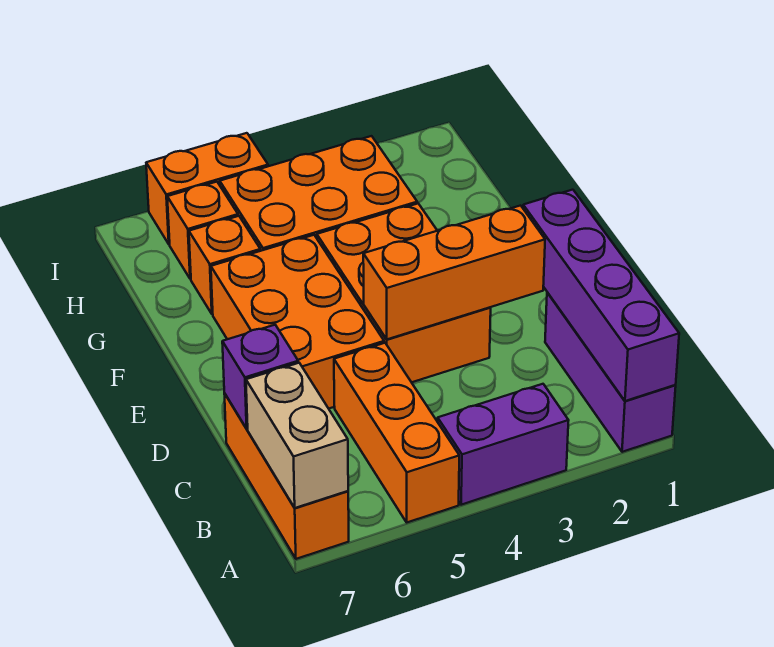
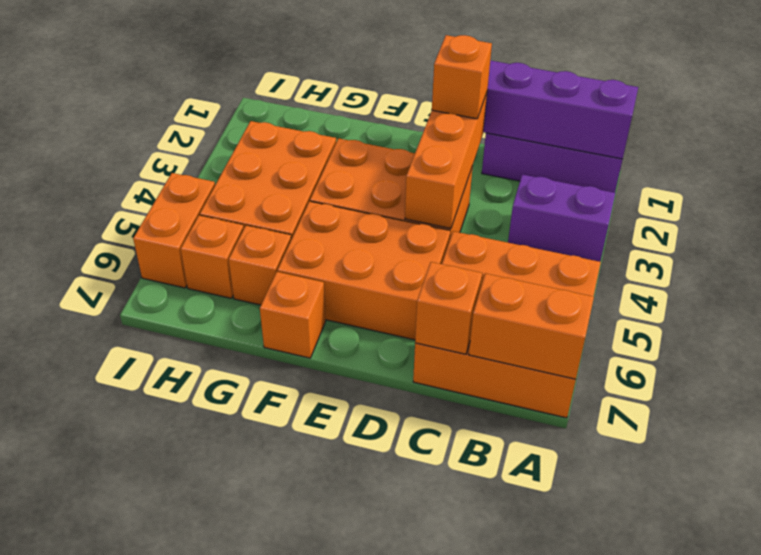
purple brick A3:A4 level 1 -> purple brick A3:B3 level 1
tan brick A7:B7 level 2 -> orange brick A7:B7 level 2
purple brick C7 level 2 -> orange brick C7 level 2
none -> orange brick D2 level 3
none -> orange brick F7 level 1

